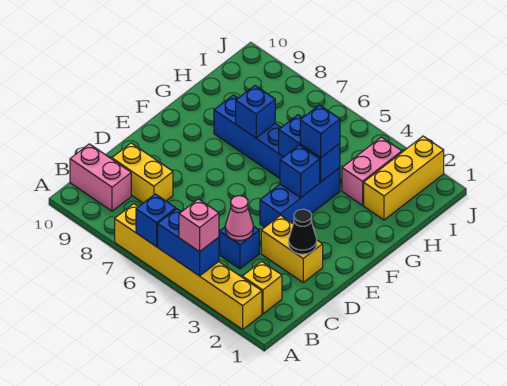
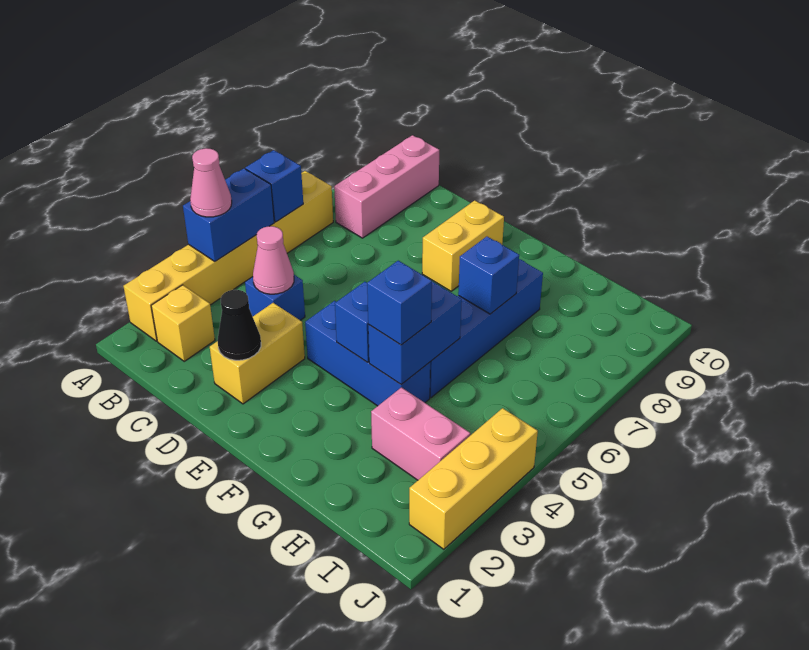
pink brick A4 level 3 -> pink cone A4 level 3
pink brick B9:B10 level 1 -> pink brick B8:B10 level 1
yellow brick C8:C9 level 1 -> yellow brick E8:E9 level 1
yellow brick H2:J2 level 1 -> yellow brick J2:J4 level 1

